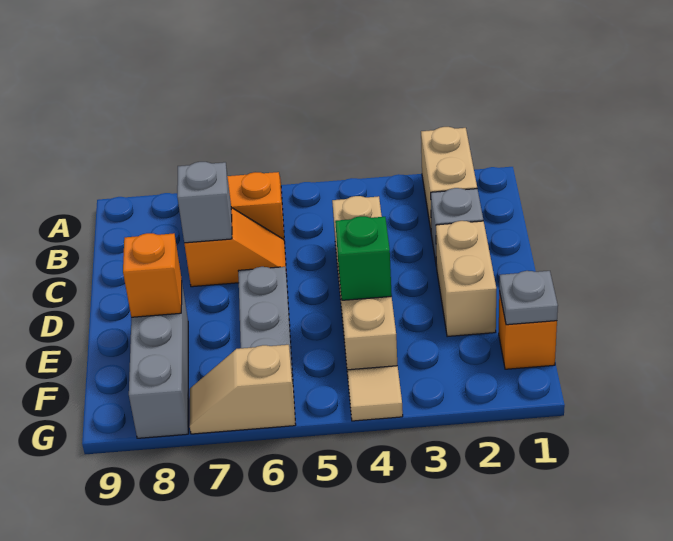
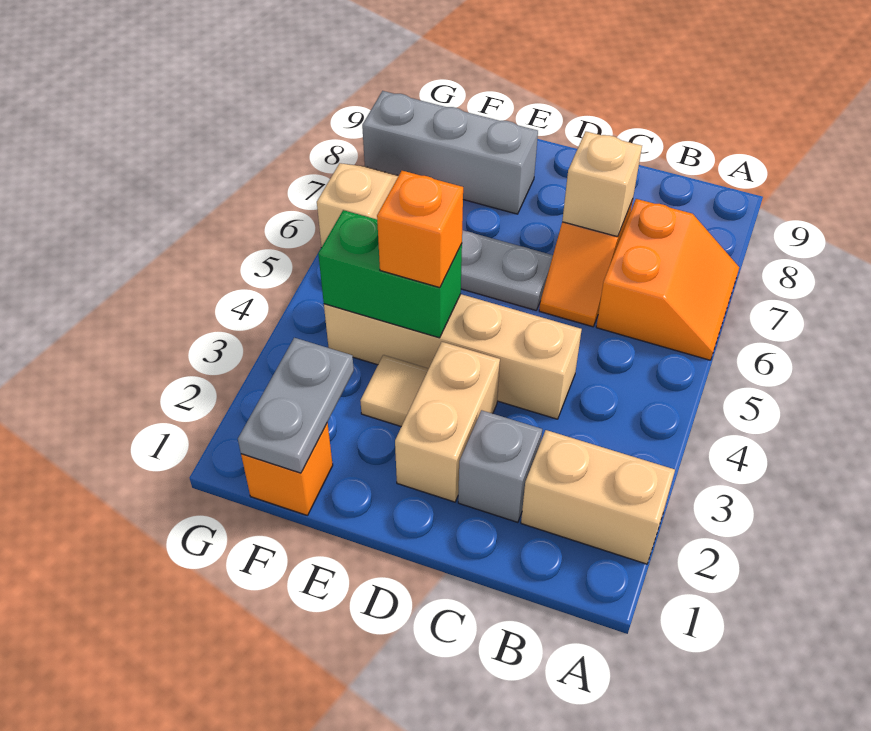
grey brick C7 level 2 -> tan brick C7 level 2
tan brick D2:E2 level 1 -> tan brick D2:D3 level 1
green brick E4 level 2 -> green brick E4:F4 level 2
orange brick E8 level 2 -> orange brick E4 level 3
grey plate F1 level 2 -> grey plate F1:F2 level 2
tan tile G4 level 1 -> tan tile E3 level 1

